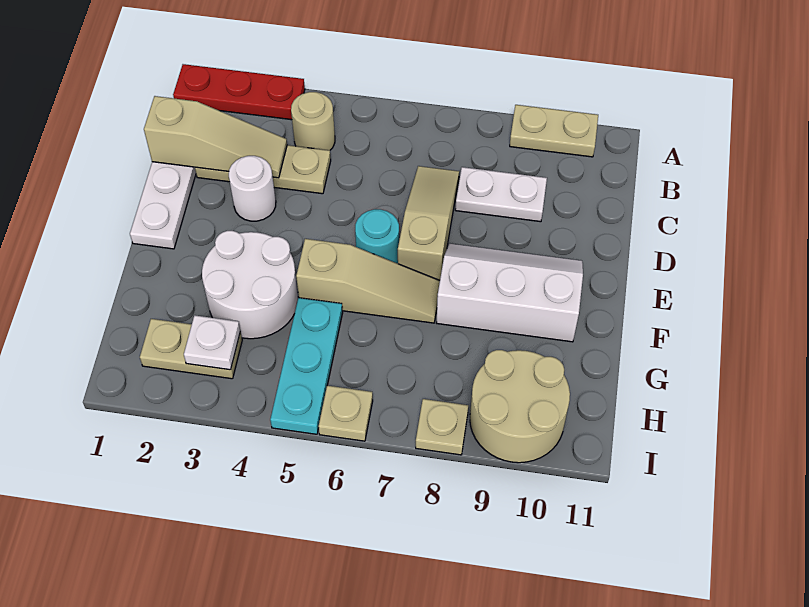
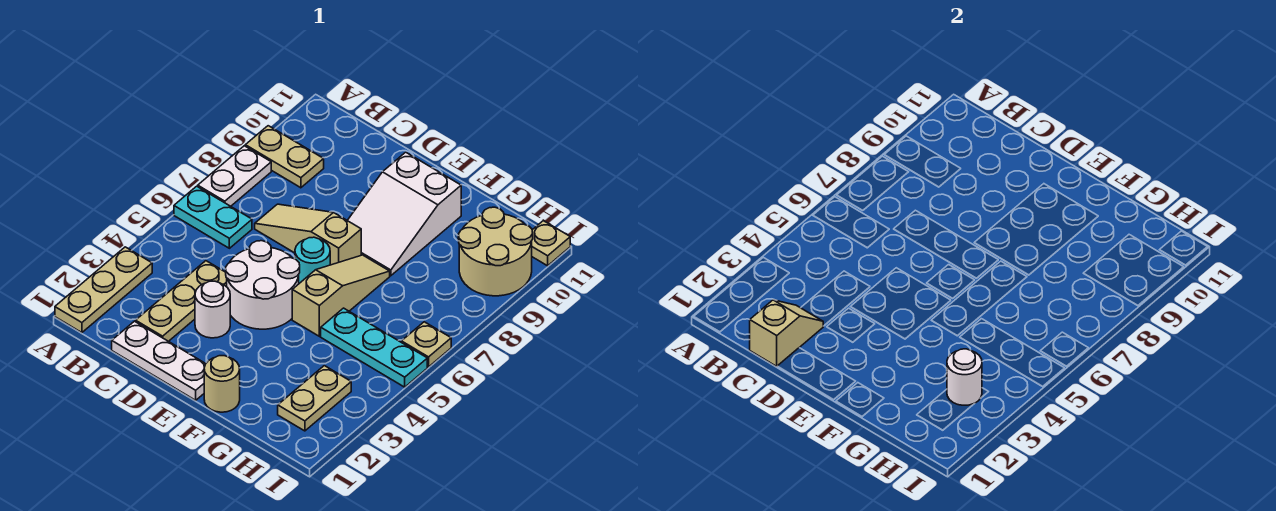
red plate A1:A3 level 1 -> tan plate A1:A3 level 1
none -> cyan plate A6:B6 level 1
tan plate A9:A10 level 1 -> tan plate A9:B9 level 1
tan round brick B4 level 1 -> tan round brick F1 level 1
tan slope C1:C3 level 2 top 1 -> tan slope C1:C2 level 2 top 1
white plate C8:C9 level 1 -> white plate A7:A8 level 1
white slope E8:F10 level 1 top F -> white slope E8:F10 level 1 top 10
white round brick F3:G4 level 1 -> white round brick D4:E5 level 1
white plate H3 level 2 -> white round brick H3 level 2
tan plate I8 level 1 -> tan plate I11 level 1

